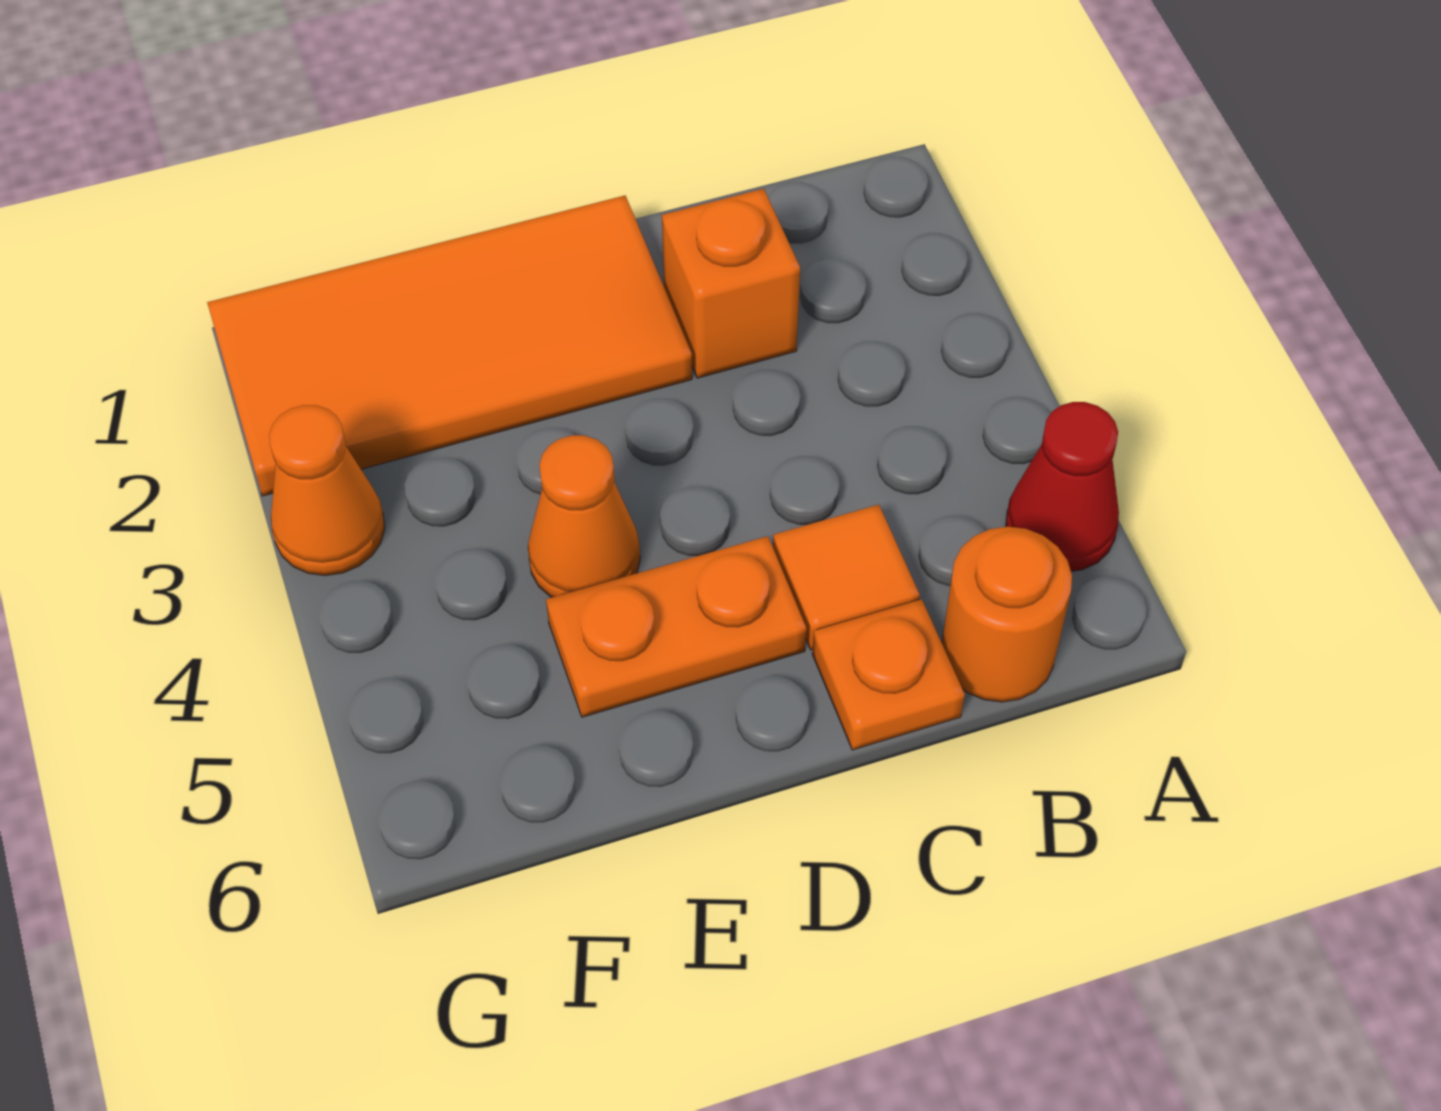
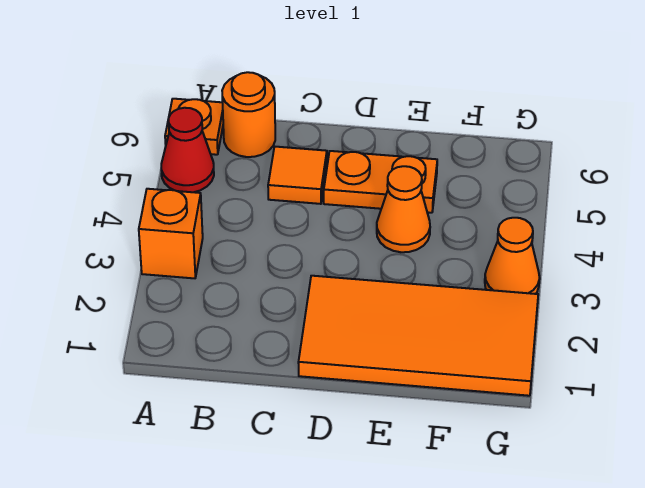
orange brick C2 level 1 -> orange brick A3 level 1
orange plate C6 level 1 -> orange plate A6 level 1

